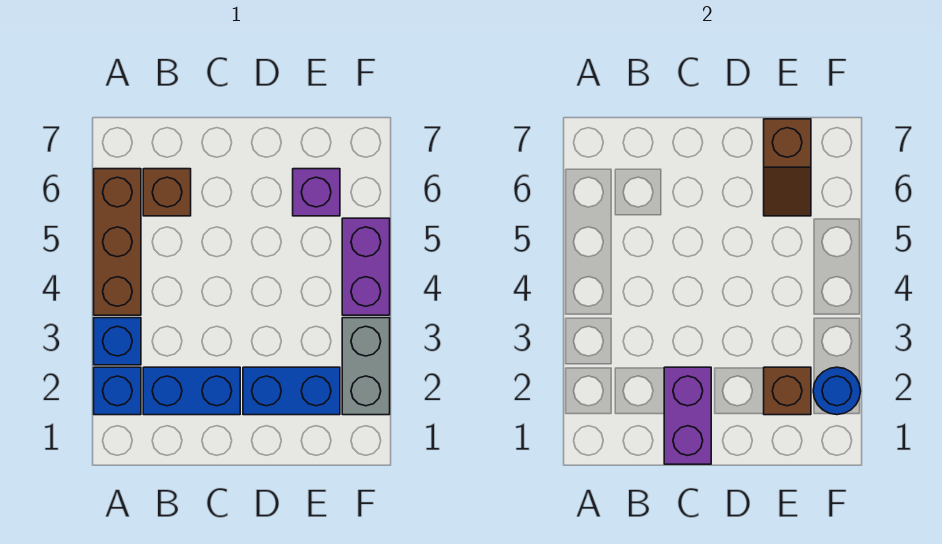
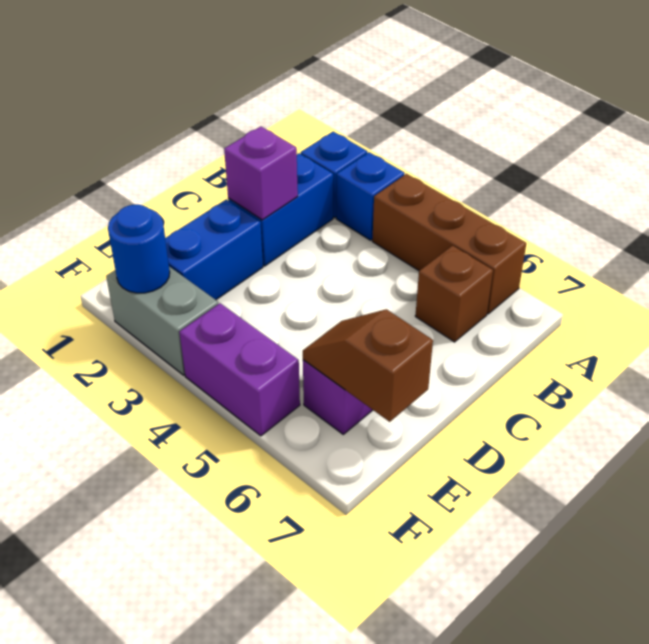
purple brick C1:C2 level 2 -> purple brick C2 level 2
brown brick E2 level 2 -> none

